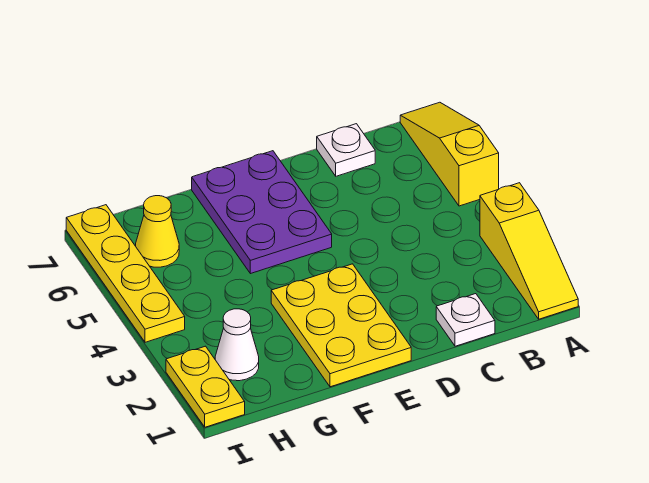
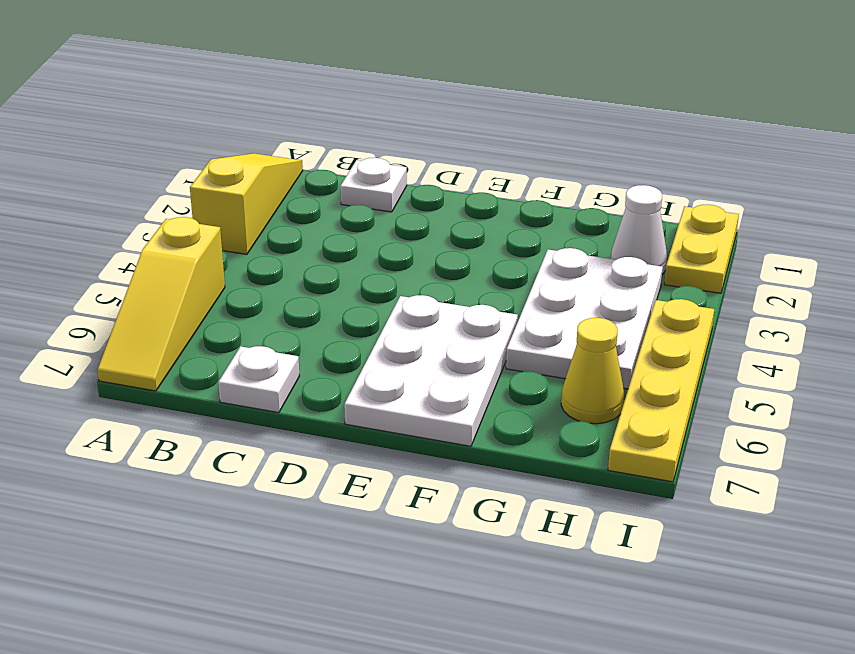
yellow plate E1:F3 level 1 -> none
purple plate E5:F7 level 1 -> white plate E5:F7 level 1
none -> white plate G3:H5 level 1

